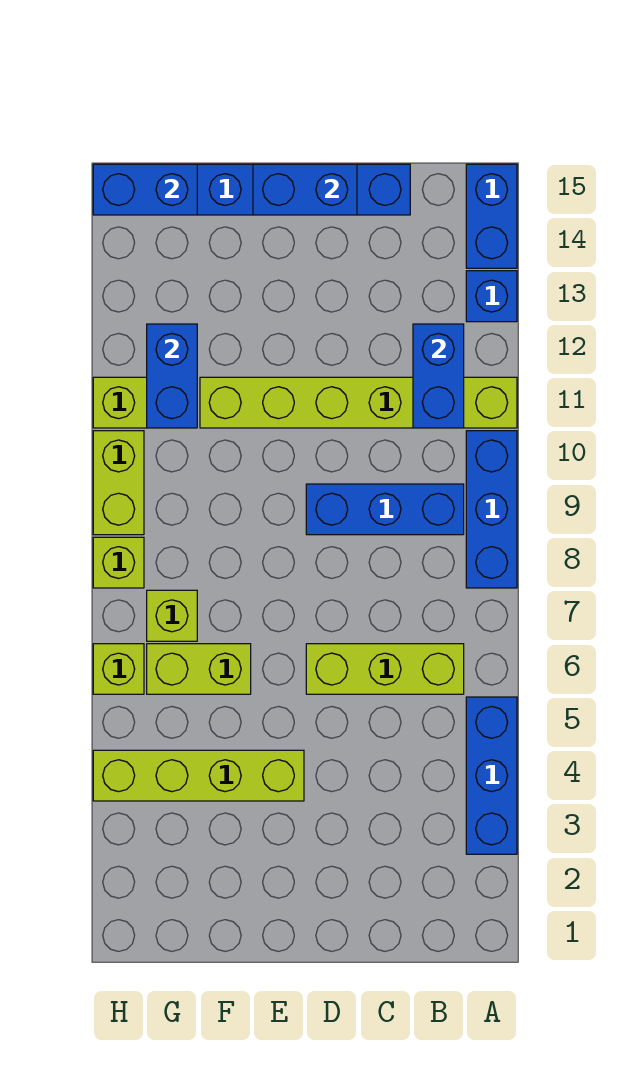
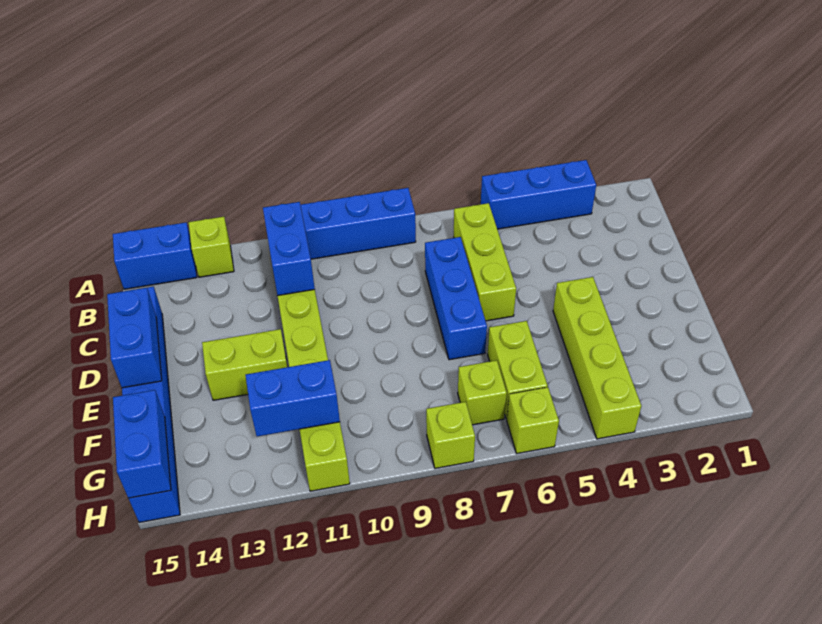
blue brick A13 level 1 -> lime brick A13 level 1
blue brick B9:D9 level 1 -> blue brick C7:E7 level 1
blue brick B11:B12 level 2 -> blue brick B11:C11 level 2
lime brick H9:H10 level 1 -> lime brick E12:E13 level 1

